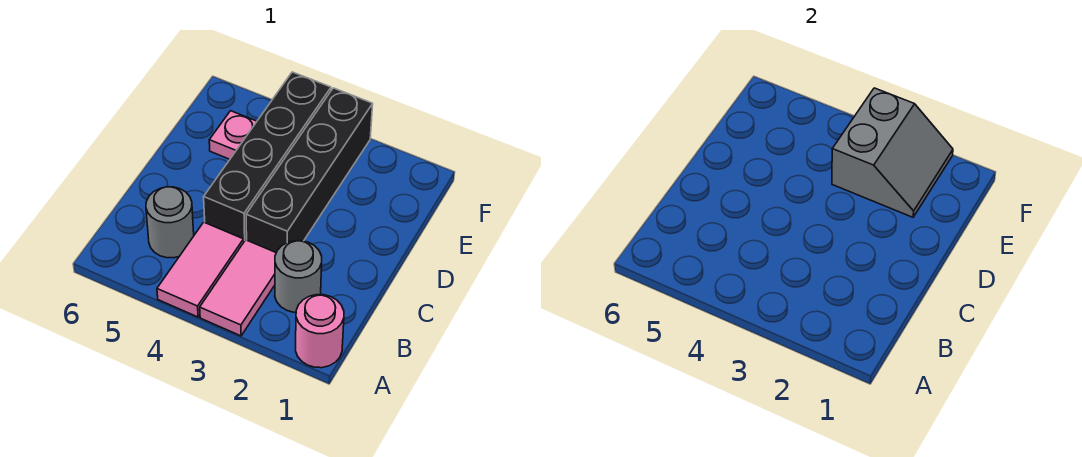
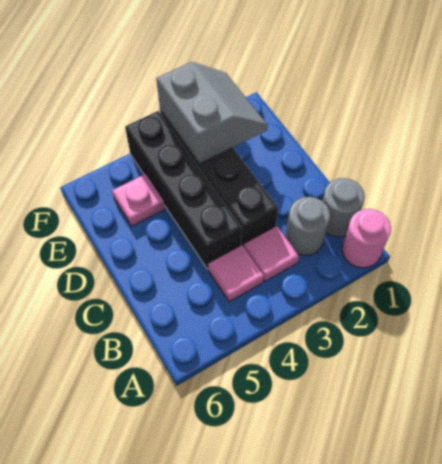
pink tile A3:B3 level 1 -> pink tile B3 level 1
pink tile A4:B4 level 1 -> pink tile B4 level 1
grey round brick B5 level 1 -> grey round brick B1 level 1

